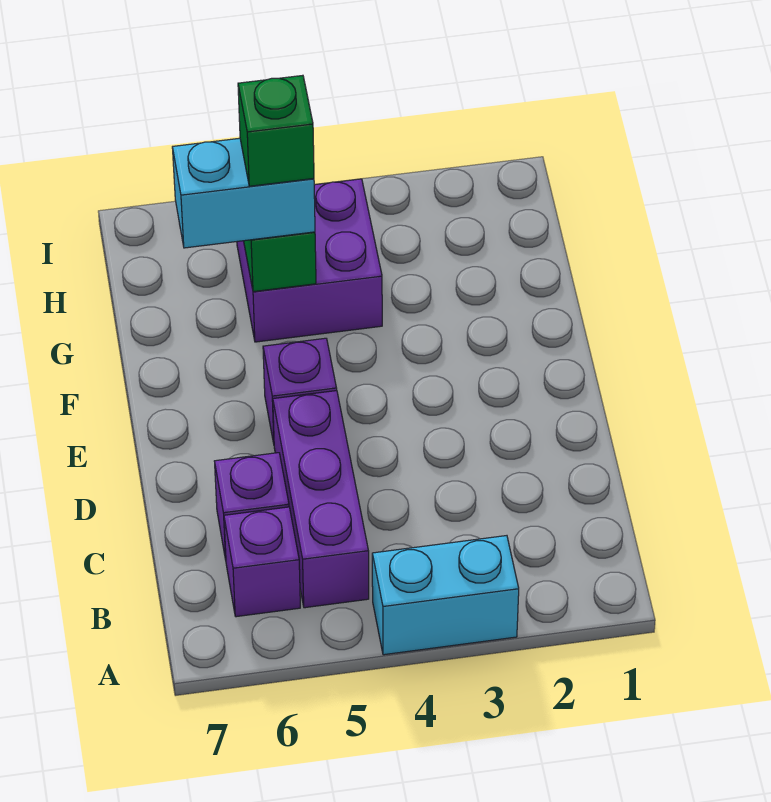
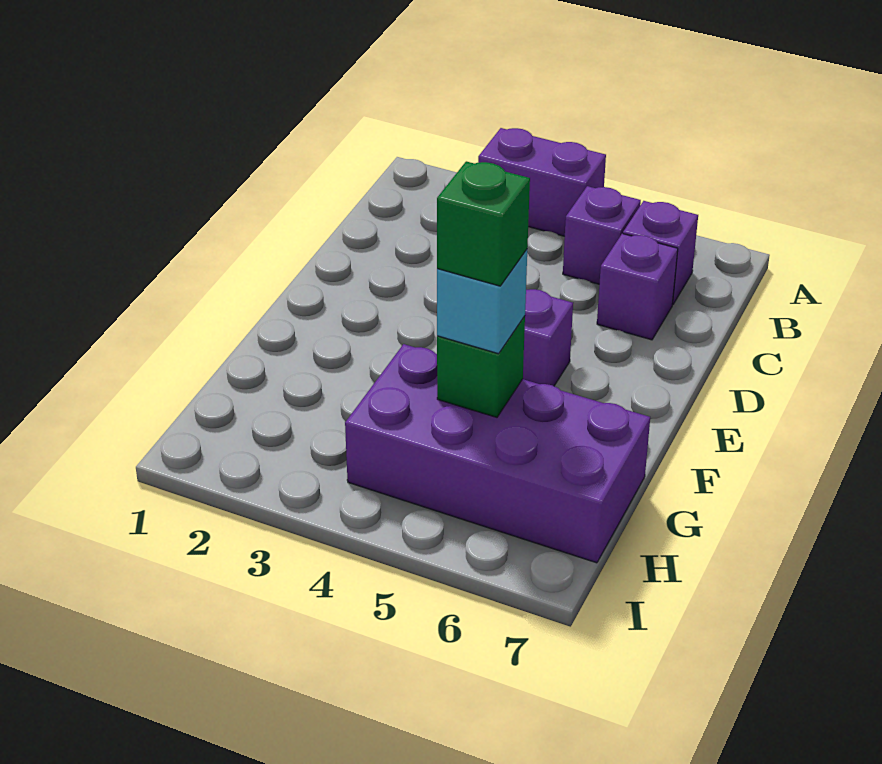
cyan brick A3:A4 level 1 -> purple brick A3:A4 level 1
purple brick B5:D5 level 1 -> purple brick B5 level 1
purple brick G4:H5 level 1 -> purple brick G4:H7 level 1
cyan brick G5:G6 level 3 -> cyan brick G5 level 3

